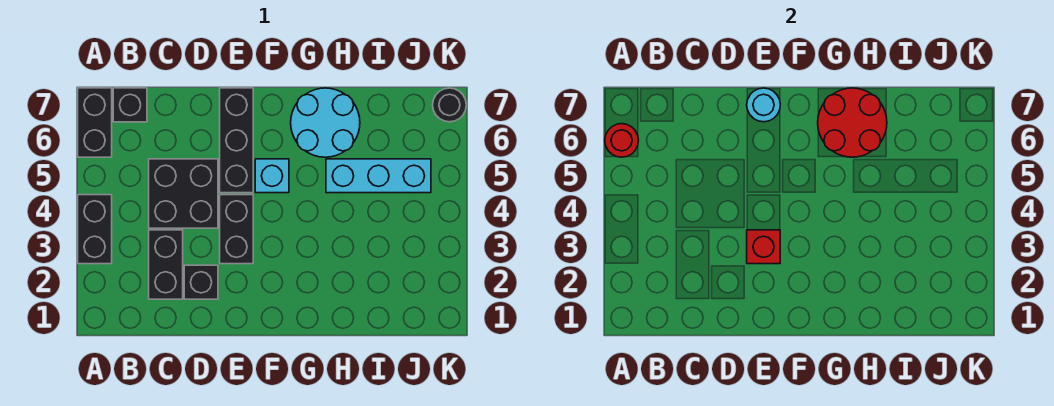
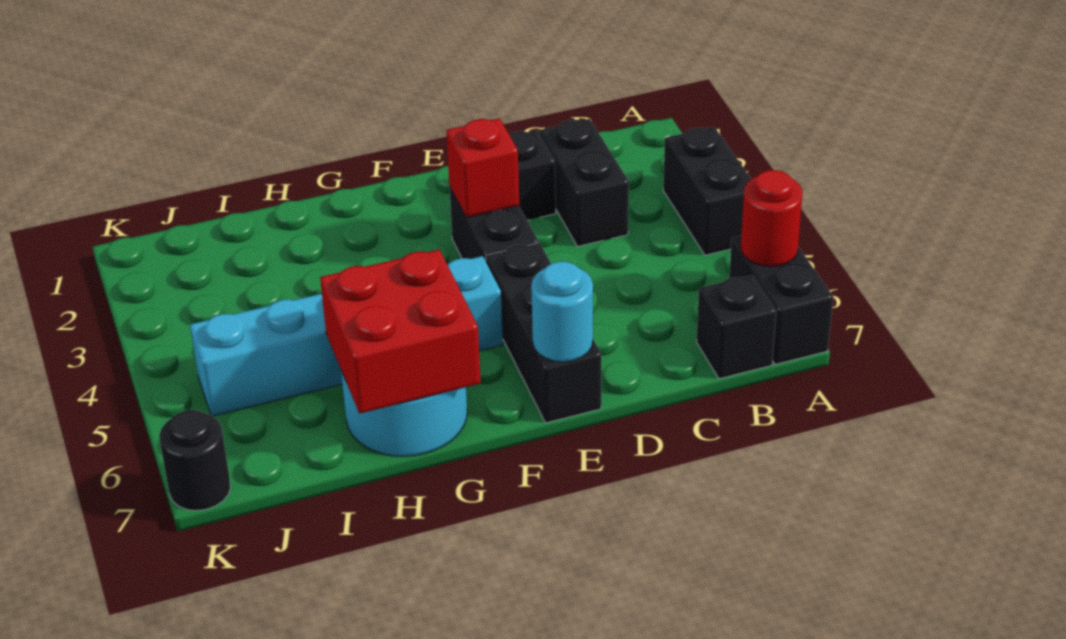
black brick C4:D5 level 1 -> none
red round brick G6:H7 level 2 -> red brick G6:H7 level 2

